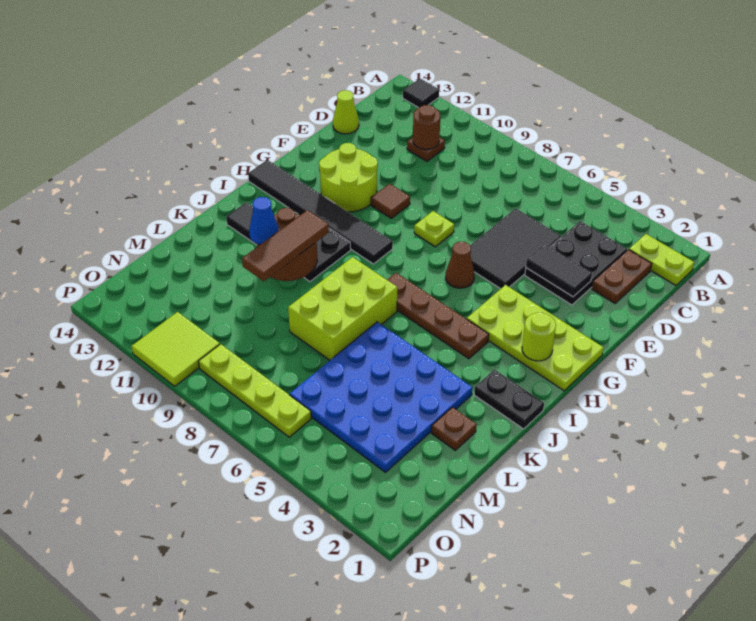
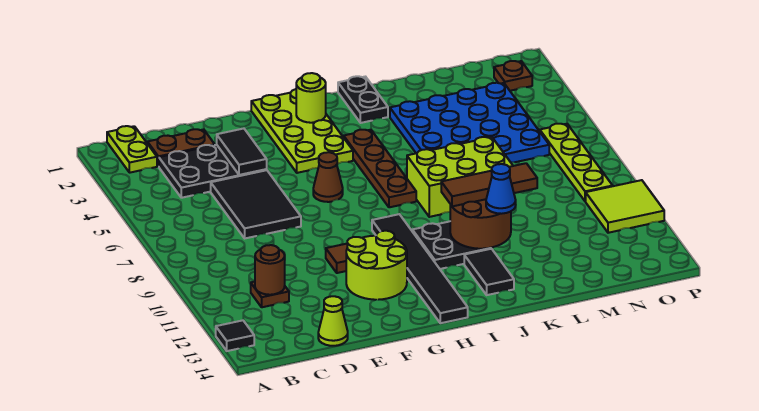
black tile D5:F6 level 1 -> black tile D5:E7 level 1
lime plate F8 level 1 -> none
brown plate L2 level 1 -> brown plate O2 level 1

